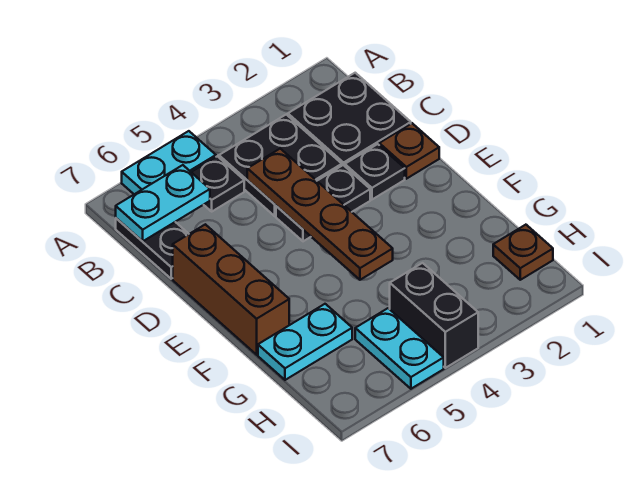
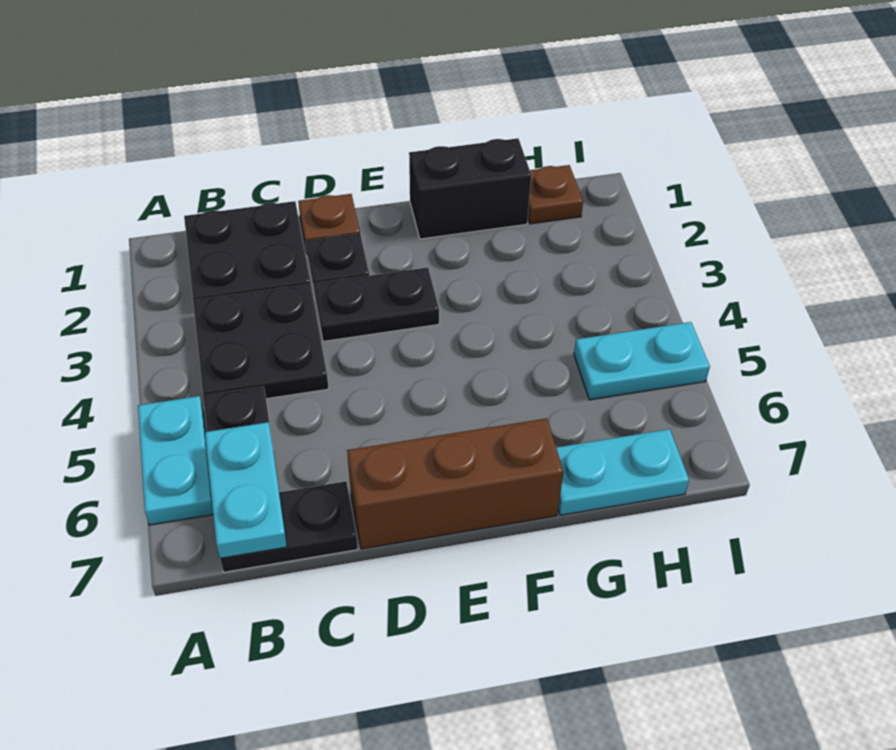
brown plate C4:F4 level 2 -> none
black plate D3:D4 level 1 -> black plate D3:E3 level 1
cyan plate G6:G7 level 1 -> cyan plate G7:H7 level 1
black brick H4:I4 level 1 -> black brick F1:G1 level 1

